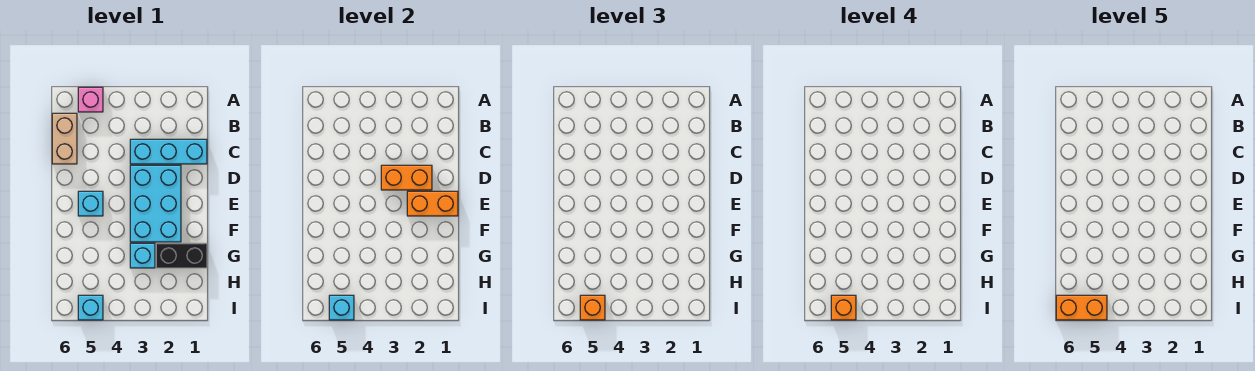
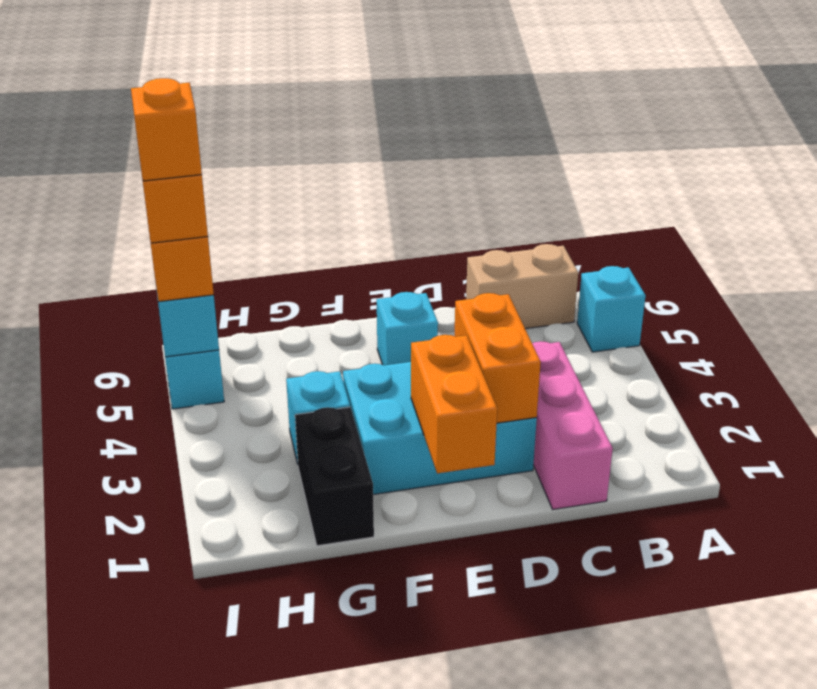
pink brick A5 level 1 -> cyan brick A5 level 1
cyan brick C1:C3 level 1 -> pink brick C1:C3 level 1
orange brick I5:I6 level 5 -> orange brick I5 level 5

